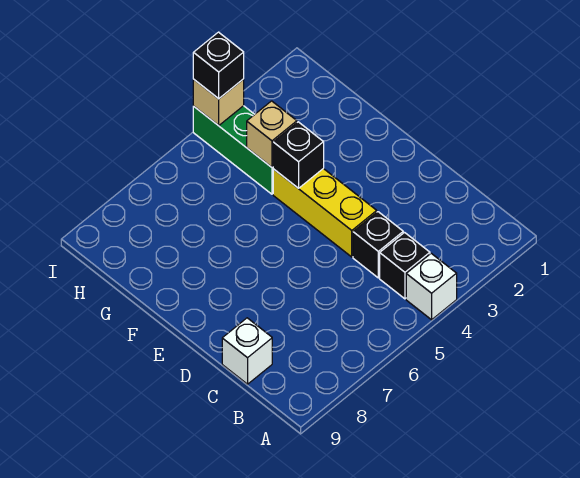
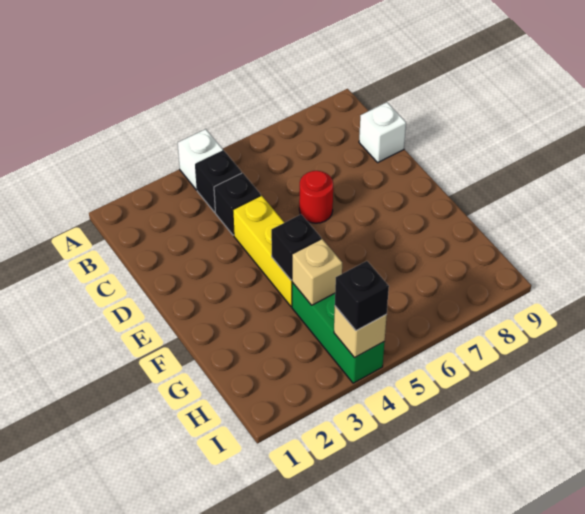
none -> red round brick D6 level 1

